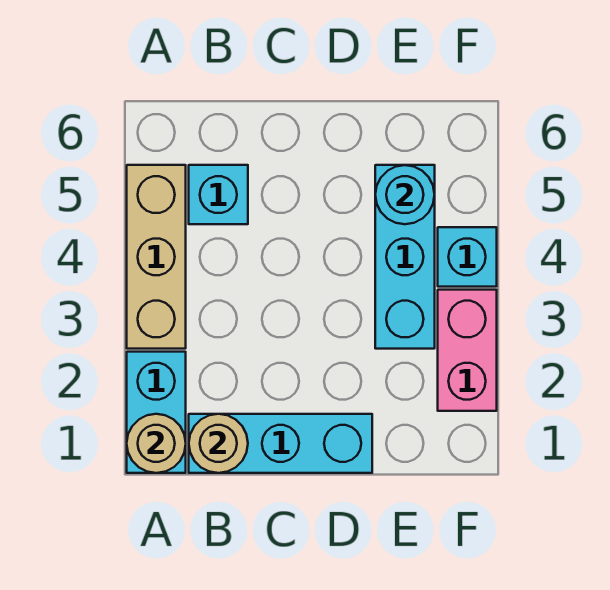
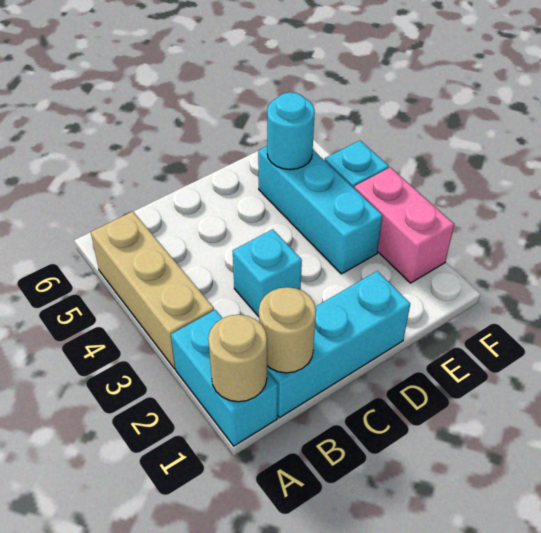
cyan brick B5 level 1 -> cyan brick C3 level 1

